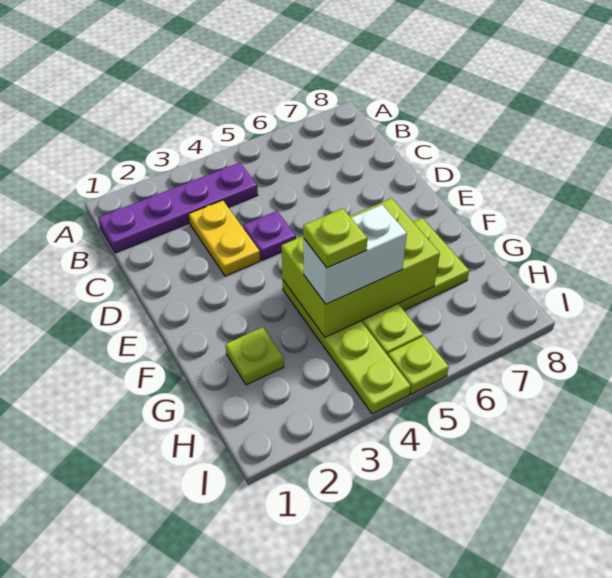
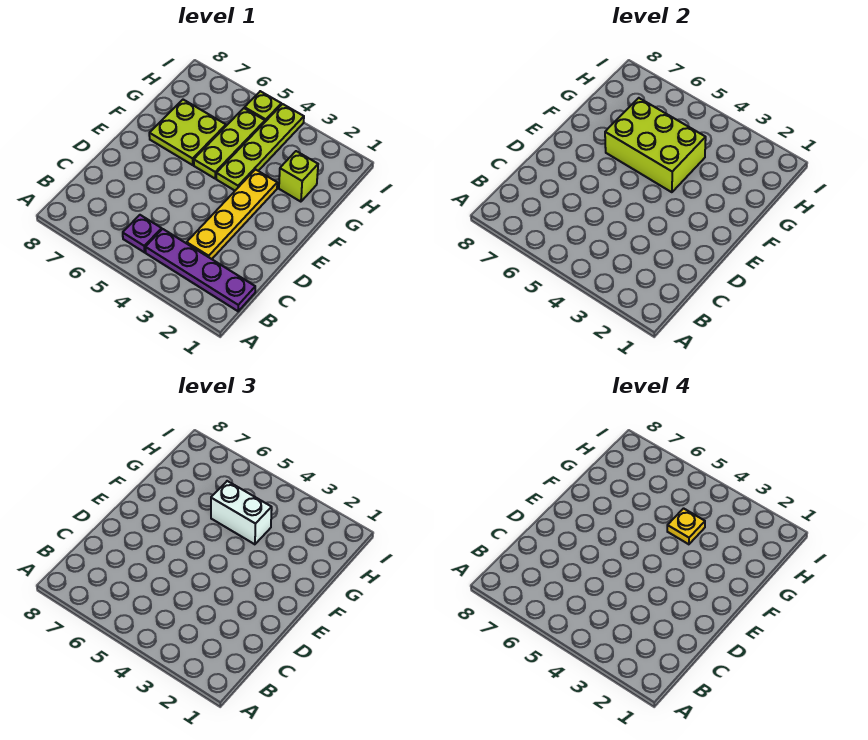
yellow plate C3:D3 level 1 -> yellow plate C3:F3 level 1
purple plate D4 level 1 -> purple plate B5 level 1
lime plate G2 level 1 -> lime brick G2 level 1
lime plate G4 level 4 -> yellow plate G4 level 4

